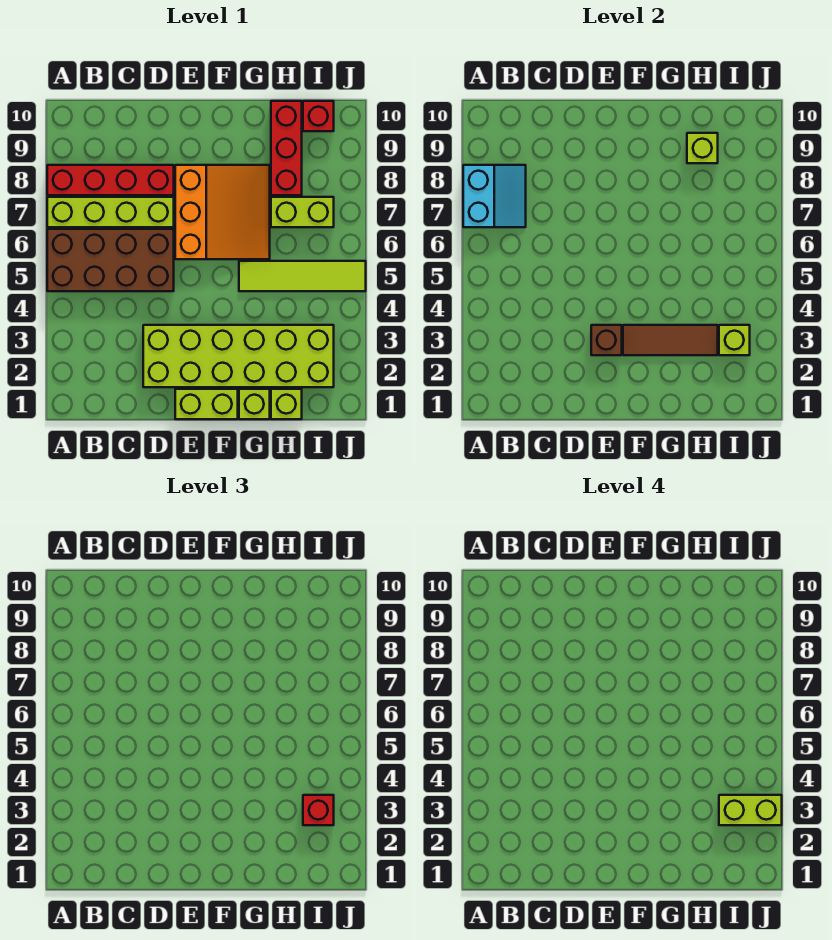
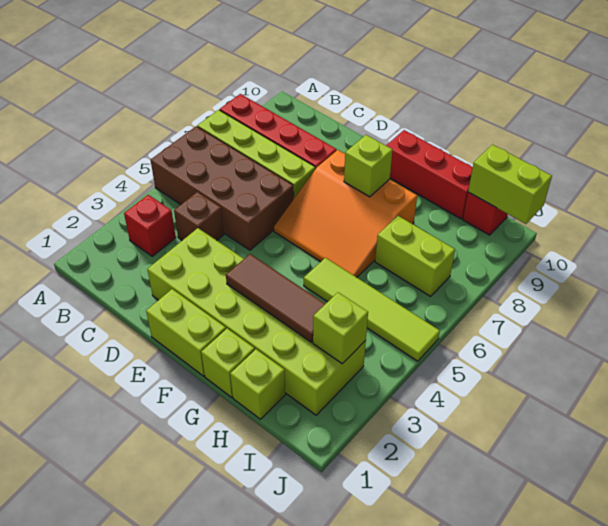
cyan slope A7:B8 level 2 top A -> none
brown brick E3 level 2 -> brown brick C4 level 1
orange slope E6:G8 level 1 top E -> orange slope E6:G8 level 1 top 8
red brick H8:H10 level 1 -> red brick F10:H10 level 1
lime brick H9 level 2 -> lime brick F8 level 2
red brick I3 level 3 -> red brick B3 level 1
lime brick I3:J3 level 4 -> lime brick I10:J10 level 2

